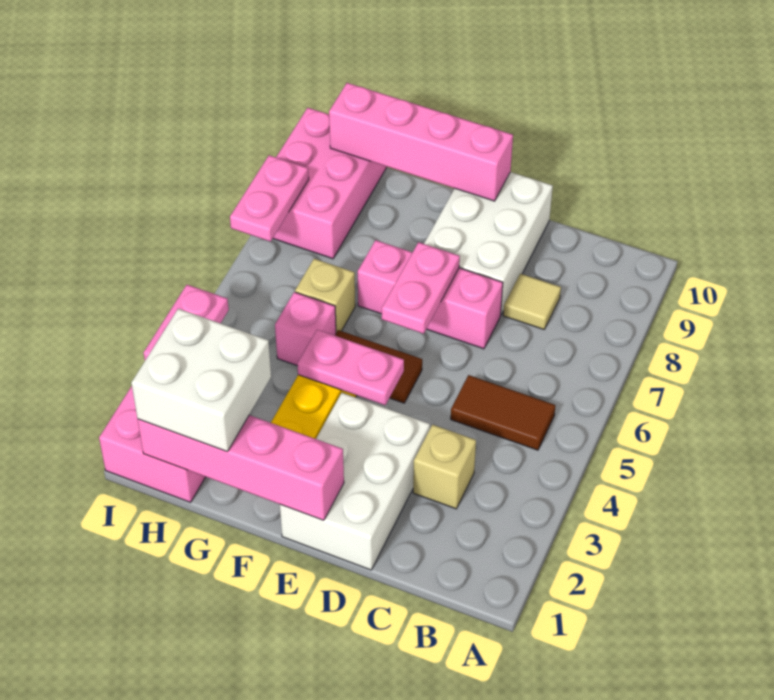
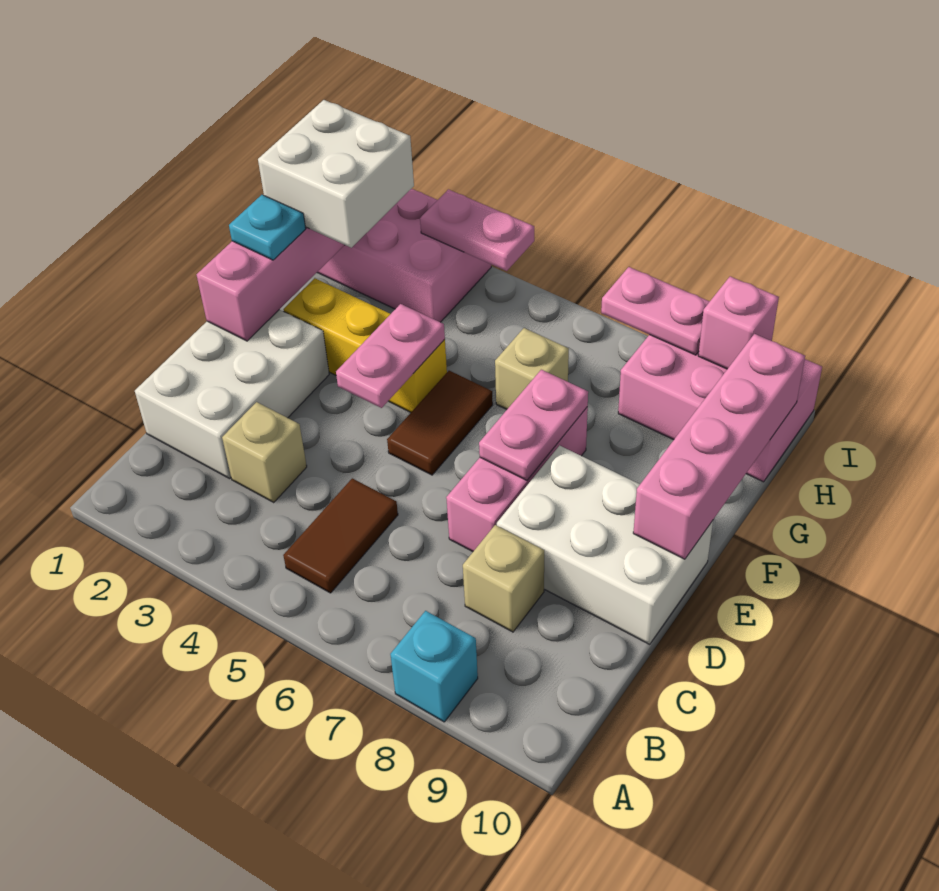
none -> cyan brick A8 level 1
tan tile C8 level 1 -> tan brick C8 level 1
white brick D1:E3 level 1 -> white brick C1:E2 level 1
pink plate E6:E7 level 2 -> pink plate E7:F7 level 2
none -> cyan plate F1 level 3
pink brick G5 level 1 -> pink brick I9 level 2

